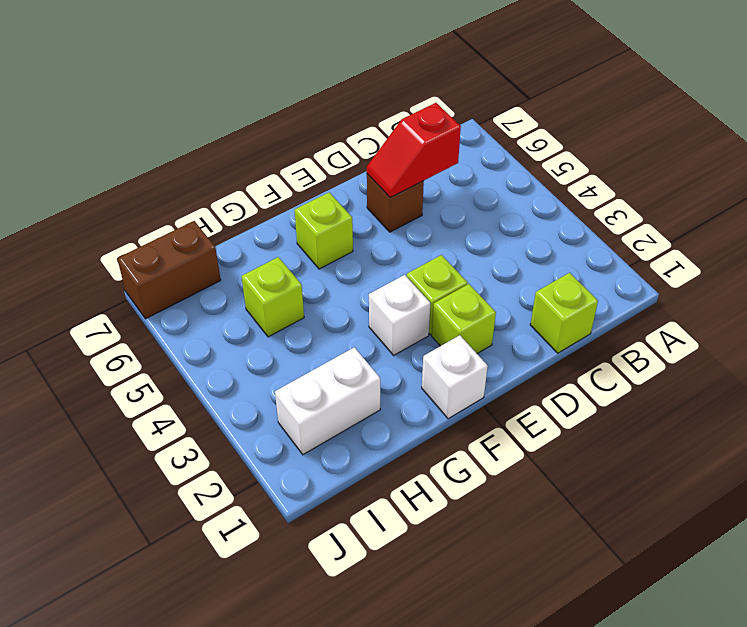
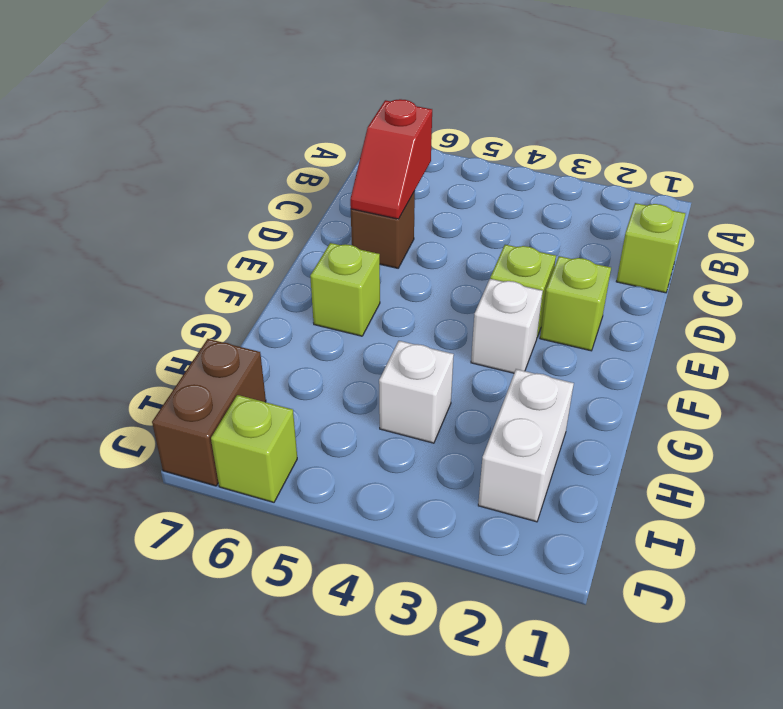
white brick F1 level 1 -> white brick H4 level 1
lime brick H5 level 1 -> lime brick J6 level 1

